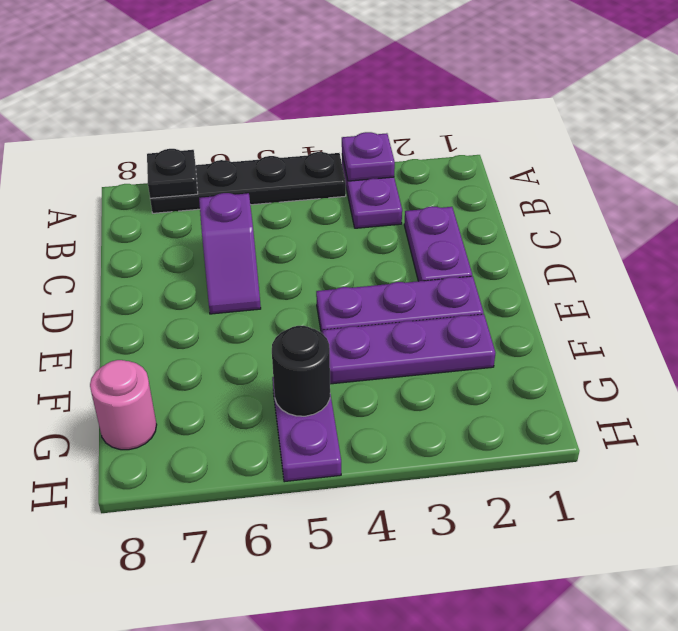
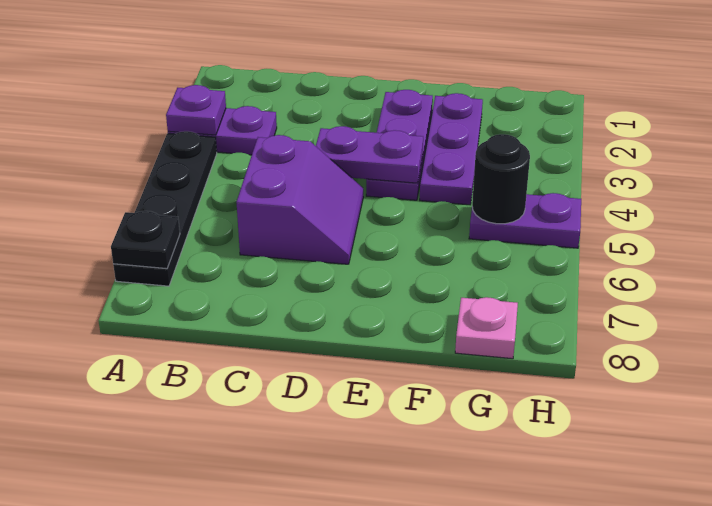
purple plate C2:D2 level 1 -> purple plate D4:E4 level 2
purple slope C6:D6 level 1 top C -> purple slope C5:D6 level 1 top C
pink round brick G8 level 1 -> pink plate G8 level 1

